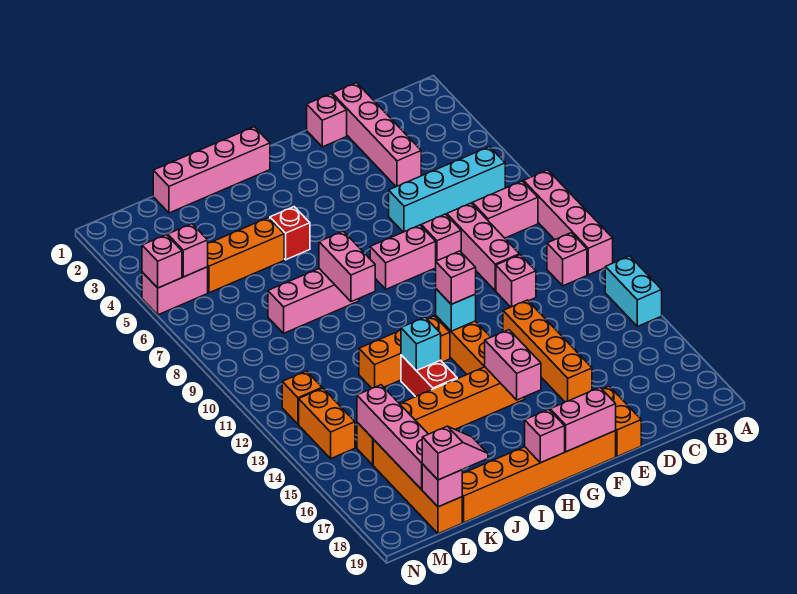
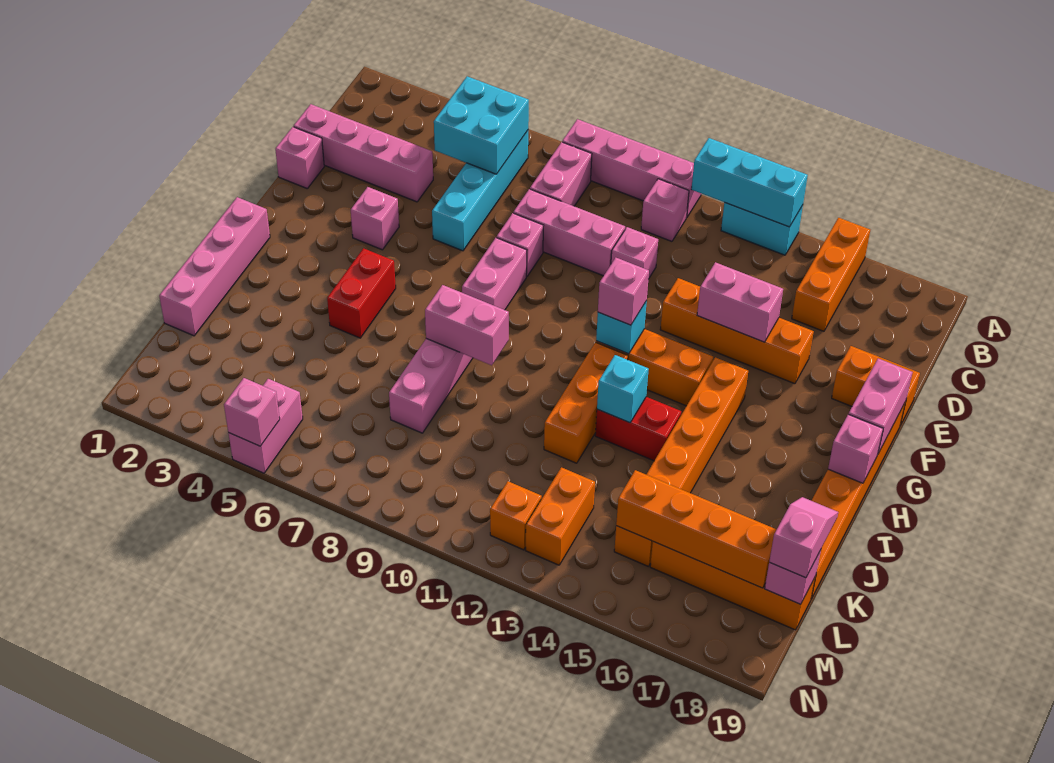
none -> cyan brick A12:A14 level 2
none -> cyan brick B5:C6 level 2
pink brick G15:G16 level 2 -> pink brick E14:E15 level 2
red brick I5 level 1 -> red brick H5:I5 level 1
orange brick J5:L5 level 1 -> orange brick A16:C16 level 1
pink brick L15:L18 level 2 -> orange brick L15:L18 level 2
pink brick M5 level 2 -> pink brick F4 level 1
orange brick M13:M14 level 1 -> orange brick L13:M13 level 1

